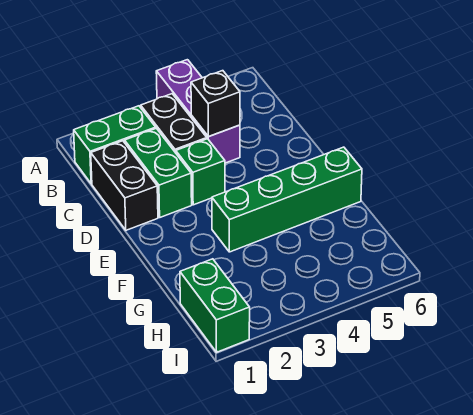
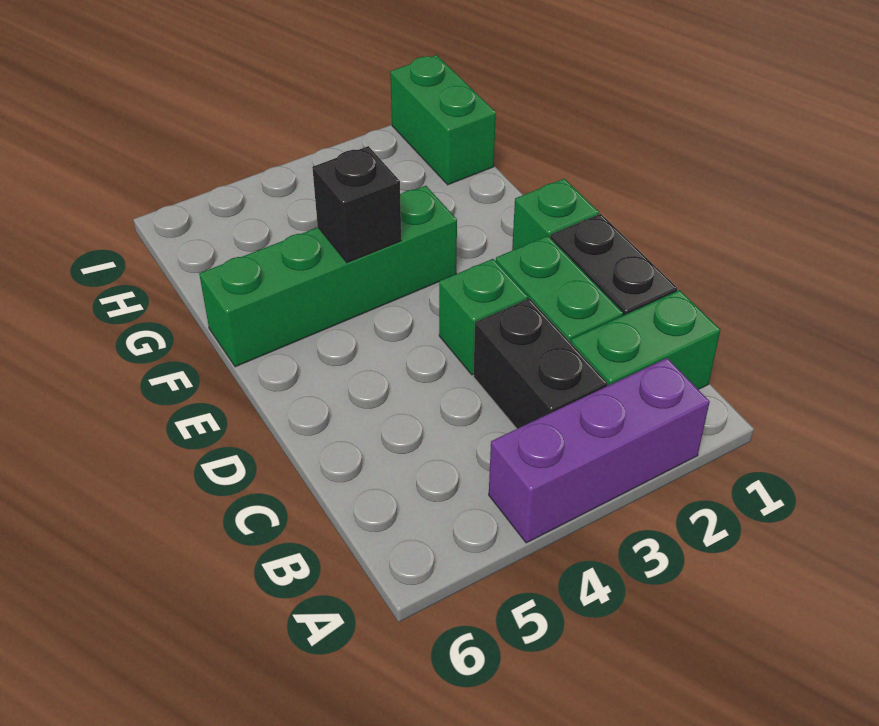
purple brick A4:C4 level 1 -> purple brick A2:A4 level 1
black brick C4 level 2 -> black brick F4 level 2
none -> green brick E1 level 1

